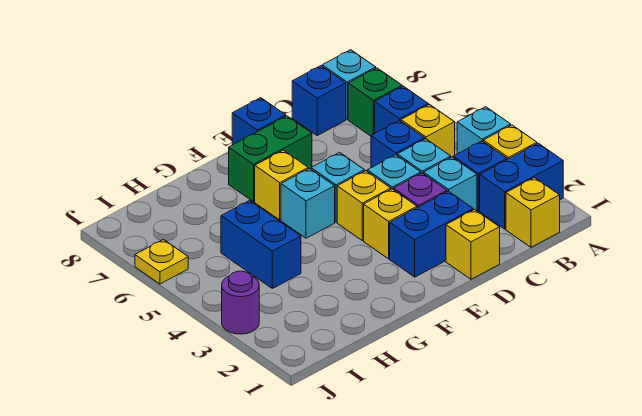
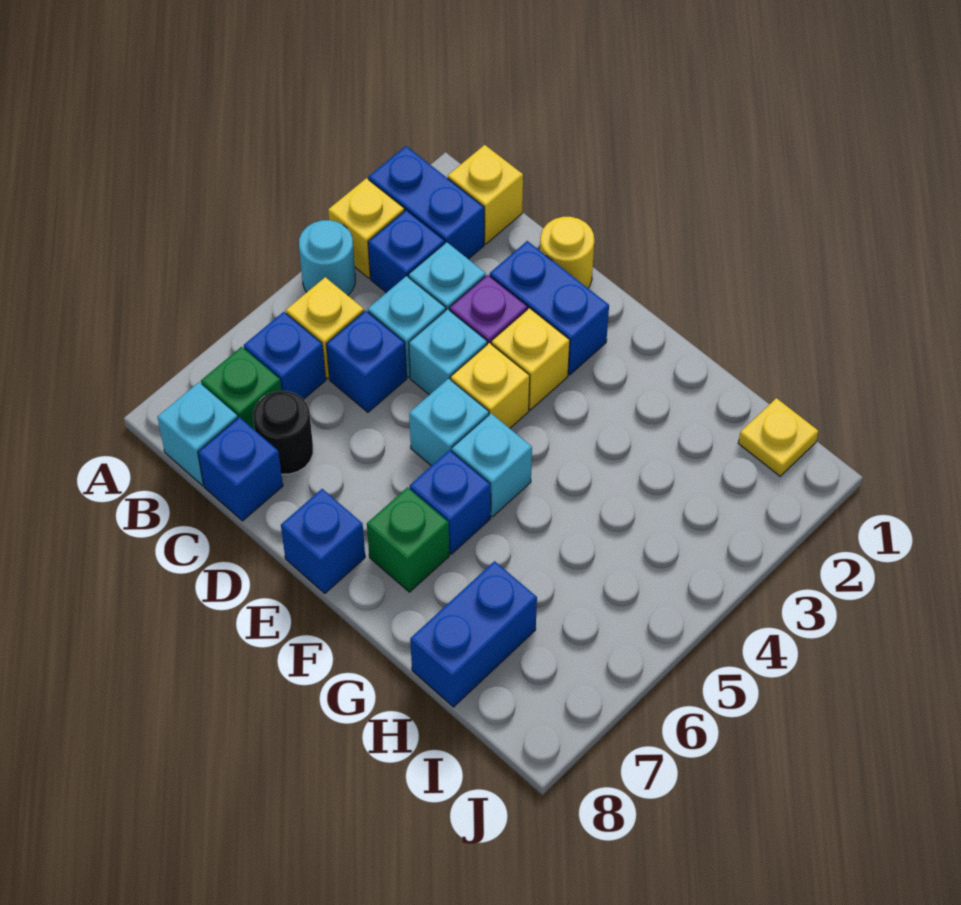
cyan brick A4 level 1 -> cyan round brick A4 level 1
none -> black round brick C7 level 1
yellow brick D1 level 1 -> yellow round brick D1 level 1
green brick E7:F7 level 1 -> green brick F7 level 1
yellow brick F6 level 1 -> blue brick F6 level 1
blue brick H4:H5 level 1 -> blue brick H7:H8 level 1
purple round brick J3 level 1 -> none
yellow plate J6 level 1 -> yellow plate I1 level 1

